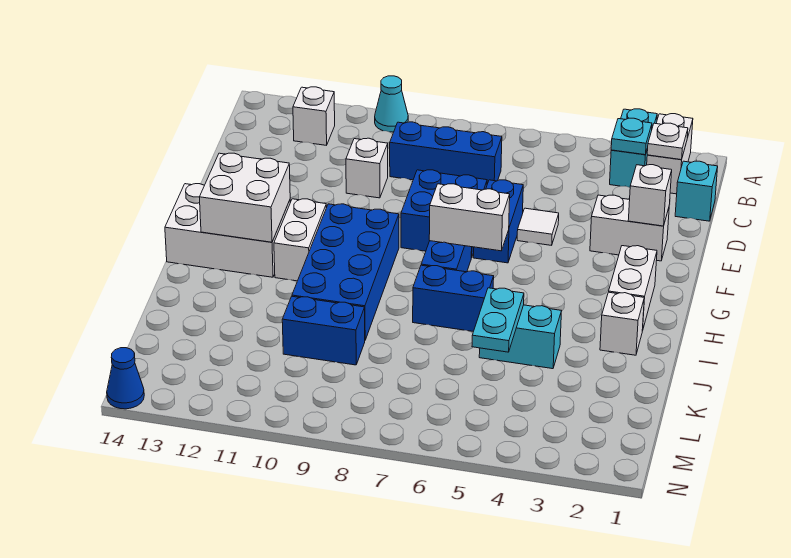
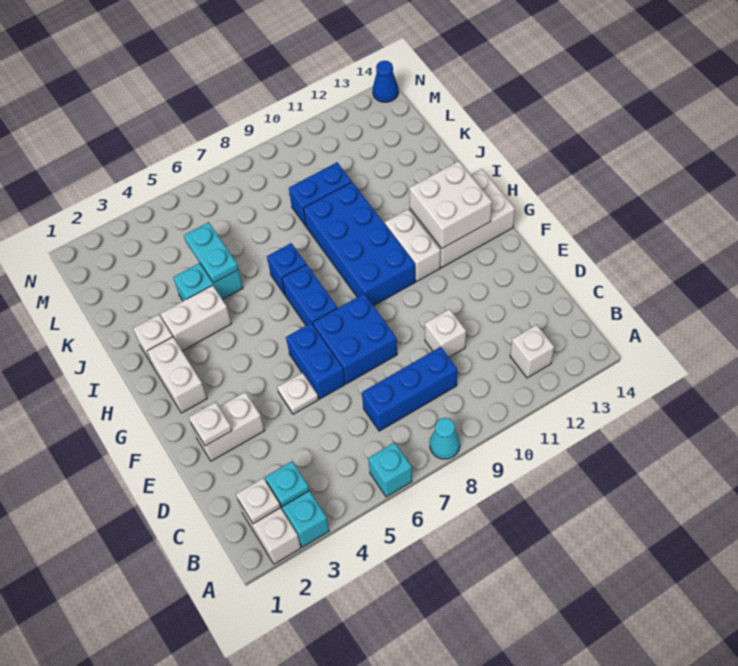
cyan cone A10 level 1 -> cyan cone A8 level 1
cyan brick C1 level 1 -> cyan brick A6 level 1
white brick E2 level 2 -> white plate E2 level 2
white tile E5 level 1 -> white plate E5 level 1
white brick G6:G7 level 2 -> white brick I3:I4 level 1
blue brick I6:I7 level 1 -> blue brick I7 level 1

